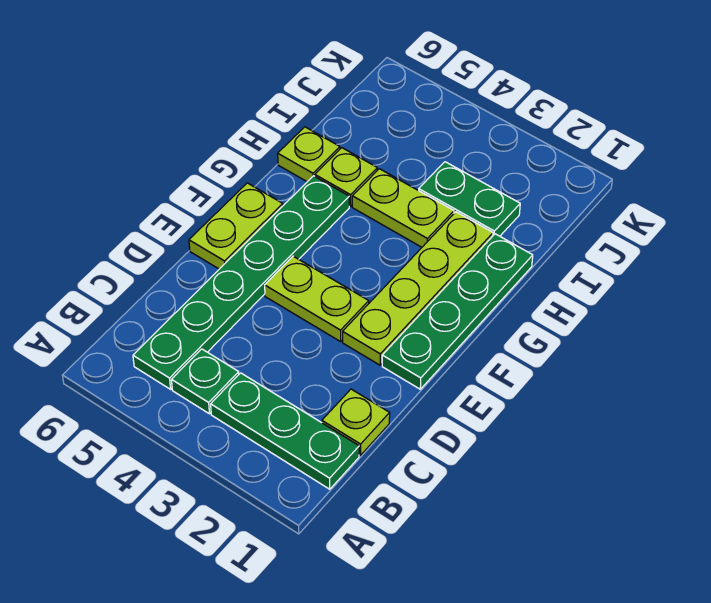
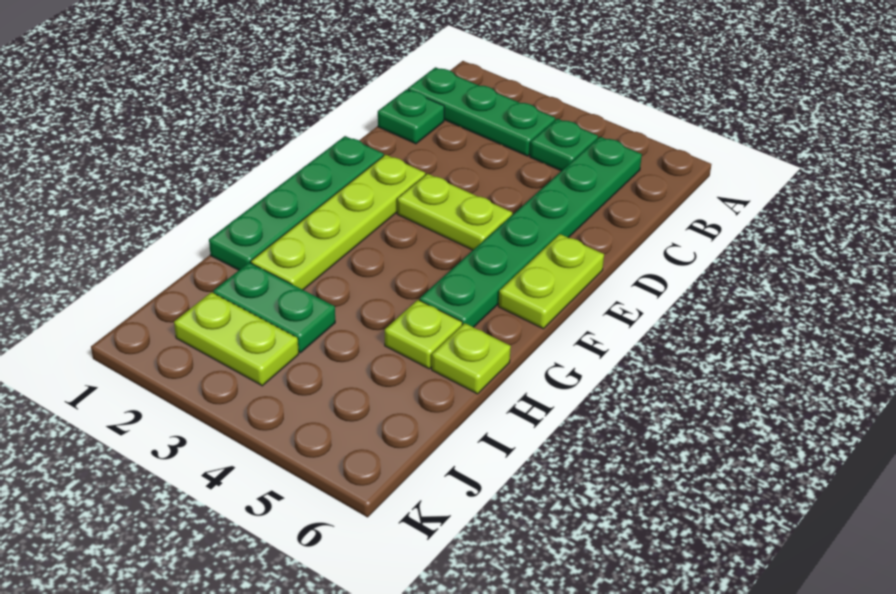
lime plate C1 level 1 -> green plate C1 level 1
lime plate H3:H4 level 1 -> lime plate J2:J3 level 1

